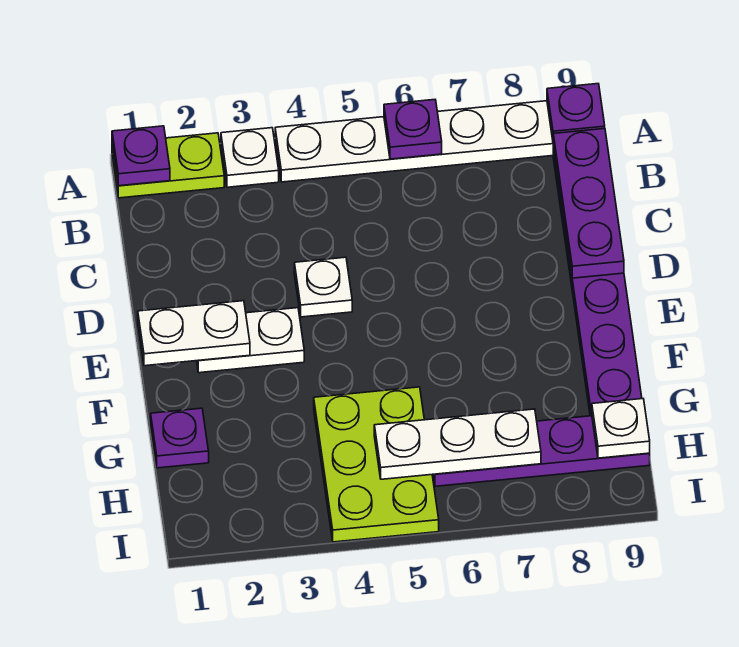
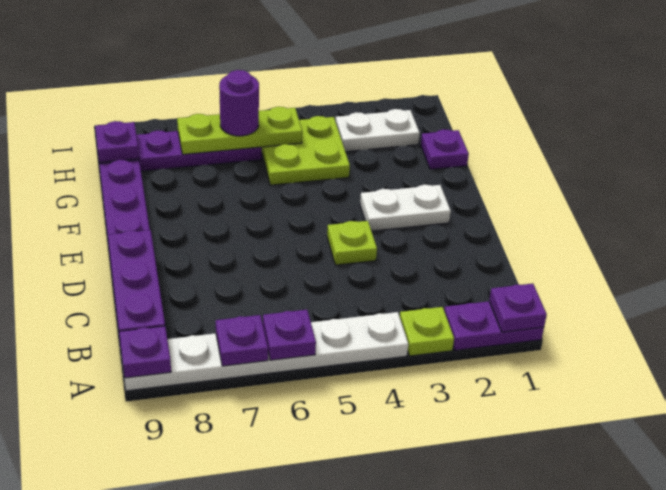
lime plate A1:A2 level 1 -> purple plate A1:A2 level 1
white plate A3 level 1 -> lime plate A3 level 1
none -> purple plate A7 level 2
white plate D4 level 1 -> lime plate D4 level 1
white plate E1:E2 level 2 -> white plate H2:H3 level 1
lime plate G4:I5 level 1 -> lime plate G4:H5 level 1
white plate H5:H7 level 2 -> lime plate H5:H7 level 2
none -> purple round brick H6 level 3
white plate H9 level 2 -> purple plate H9 level 2

